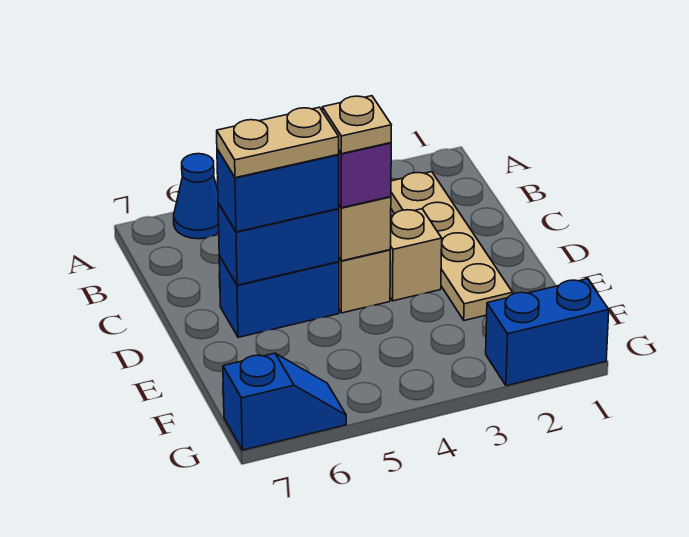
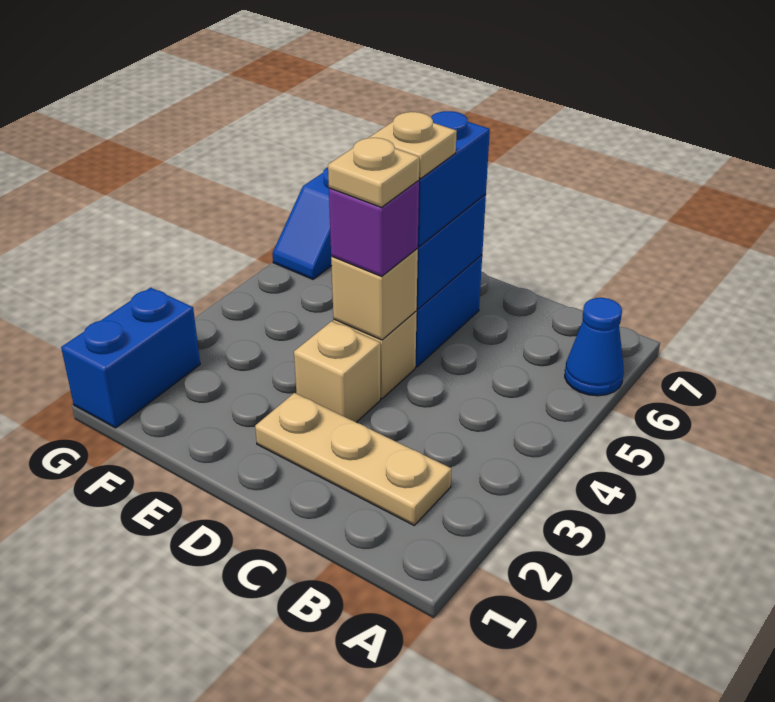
tan plate B2:E2 level 1 -> tan plate B2:D2 level 1
tan plate D5:D6 level 4 -> tan plate D5 level 4

